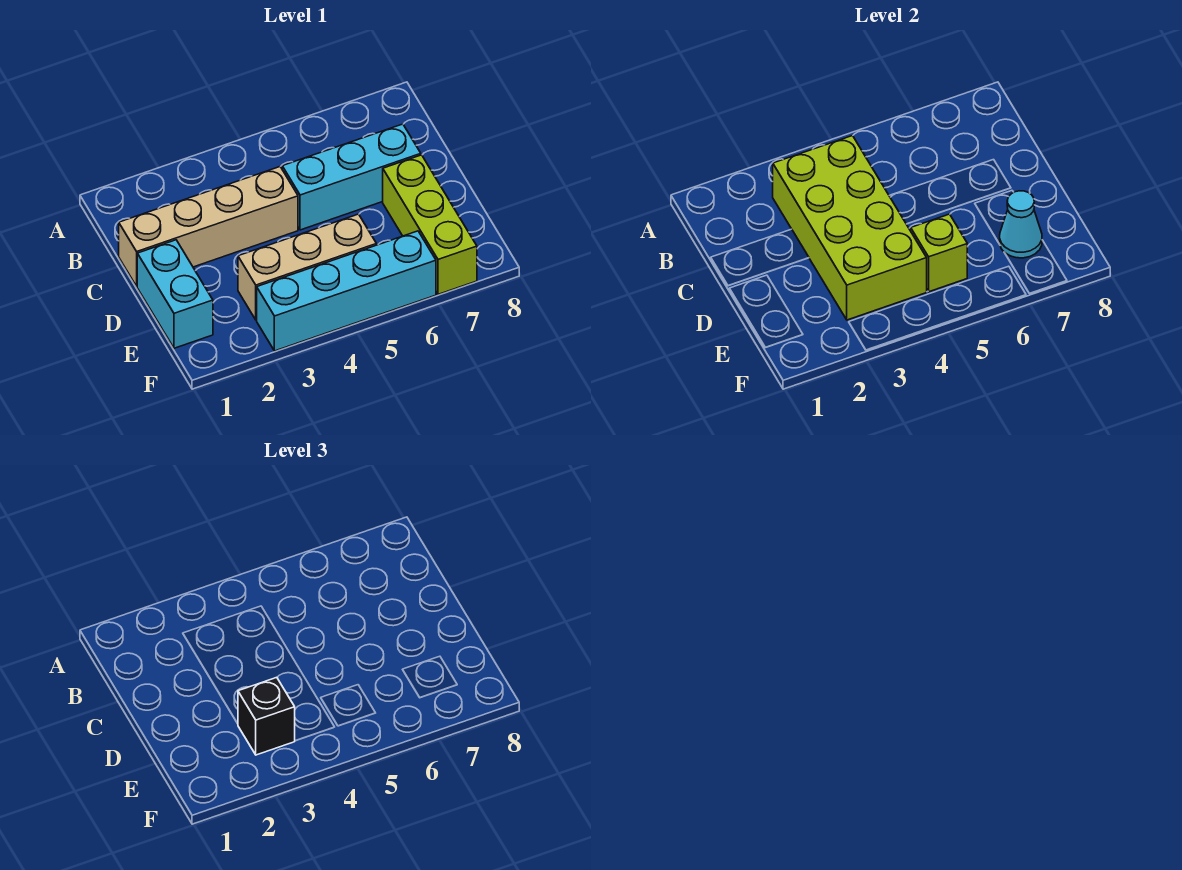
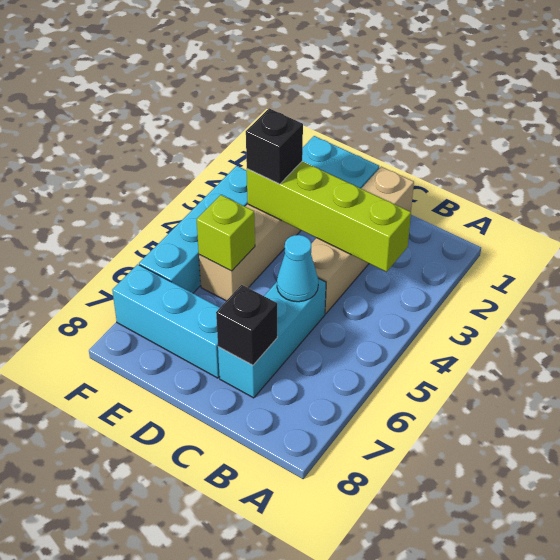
lime brick B3:E4 level 2 -> lime brick B3:E3 level 2
none -> black brick C7 level 2
lime brick D7:F7 level 1 -> cyan brick D7:F7 level 1
cyan cone E7 level 2 -> cyan cone C5 level 2

